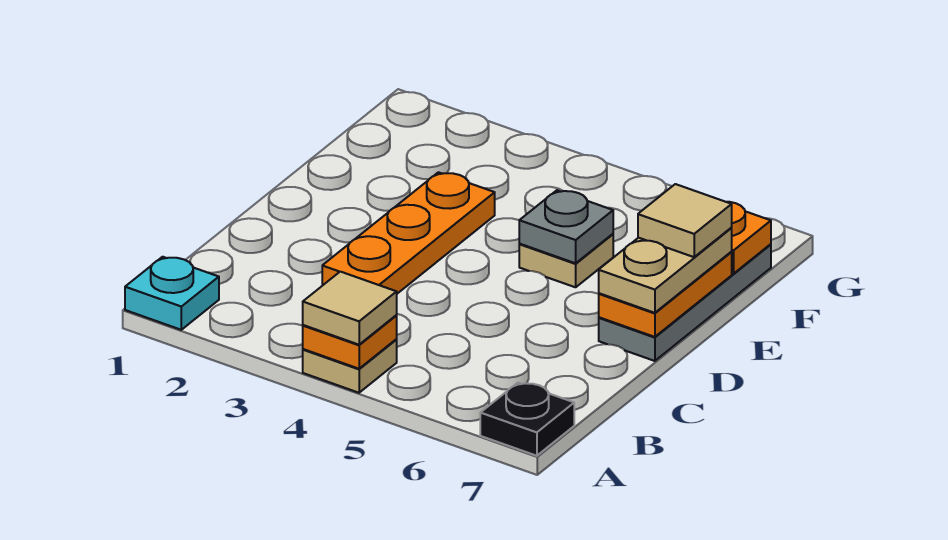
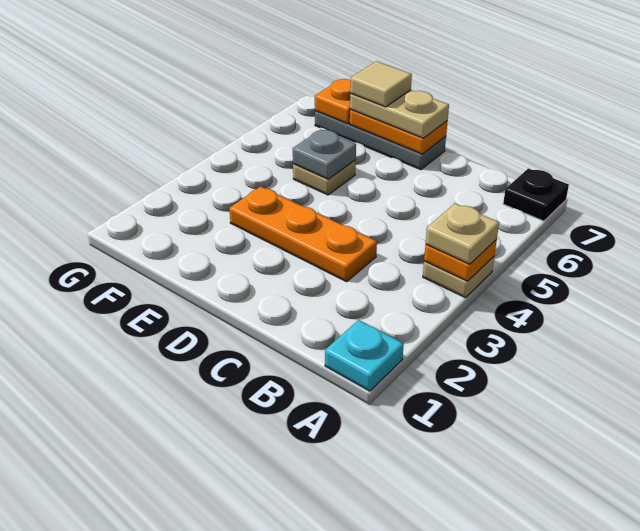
tan tile A4 level 3 -> tan plate A4 level 3

